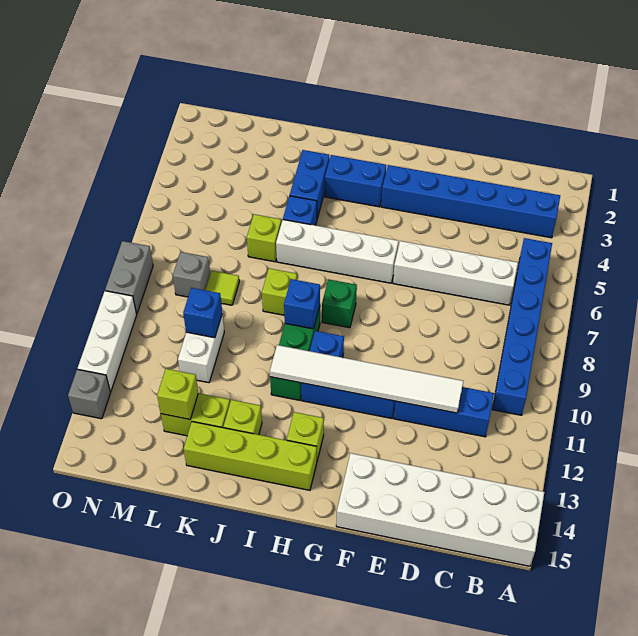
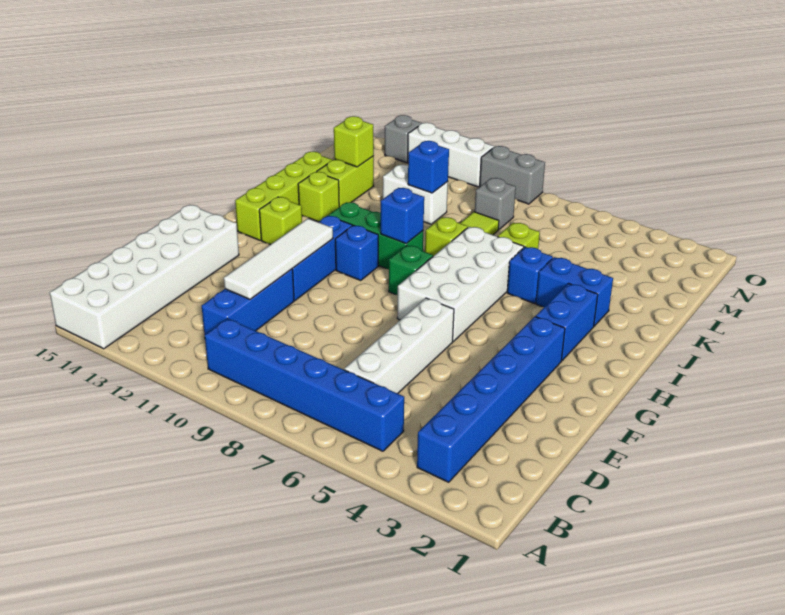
white tile D11:I11 level 2 -> white tile D11:G11 level 2
white brick G6:J6 level 1 -> white brick G6:J7 level 1

